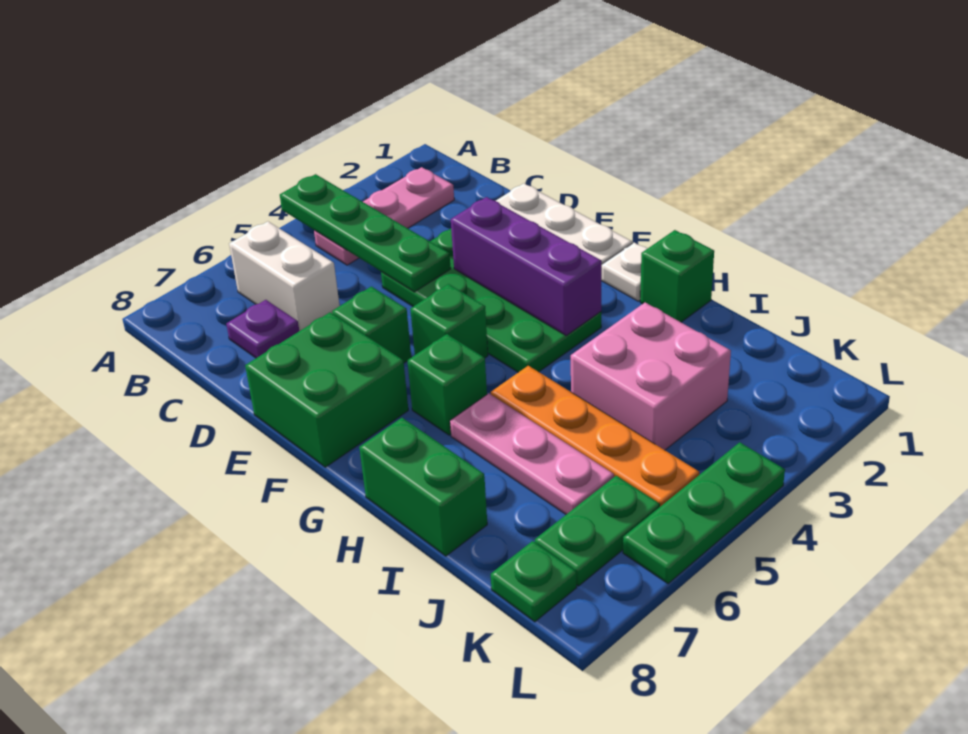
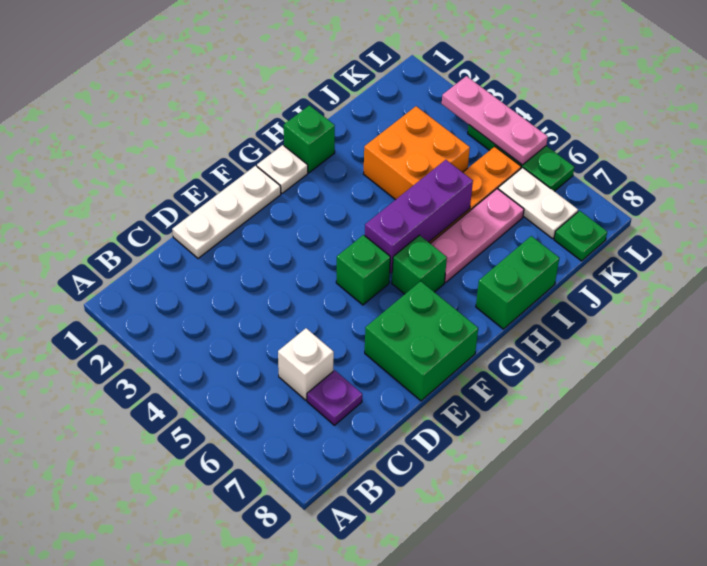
green plate A4:D4 level 2 -> none
pink plate B2:B4 level 1 -> pink plate L3:L5 level 2
white brick B6:C6 level 1 -> white brick C6 level 1
green plate D3:G4 level 1 -> none
purple brick E3:G3 level 2 -> purple brick G5:I5 level 2
green brick E6 level 1 -> none
pink brick I3:J4 level 1 -> orange brick I3:J4 level 1
green plate K6:K7 level 1 -> white plate K6:K7 level 1

